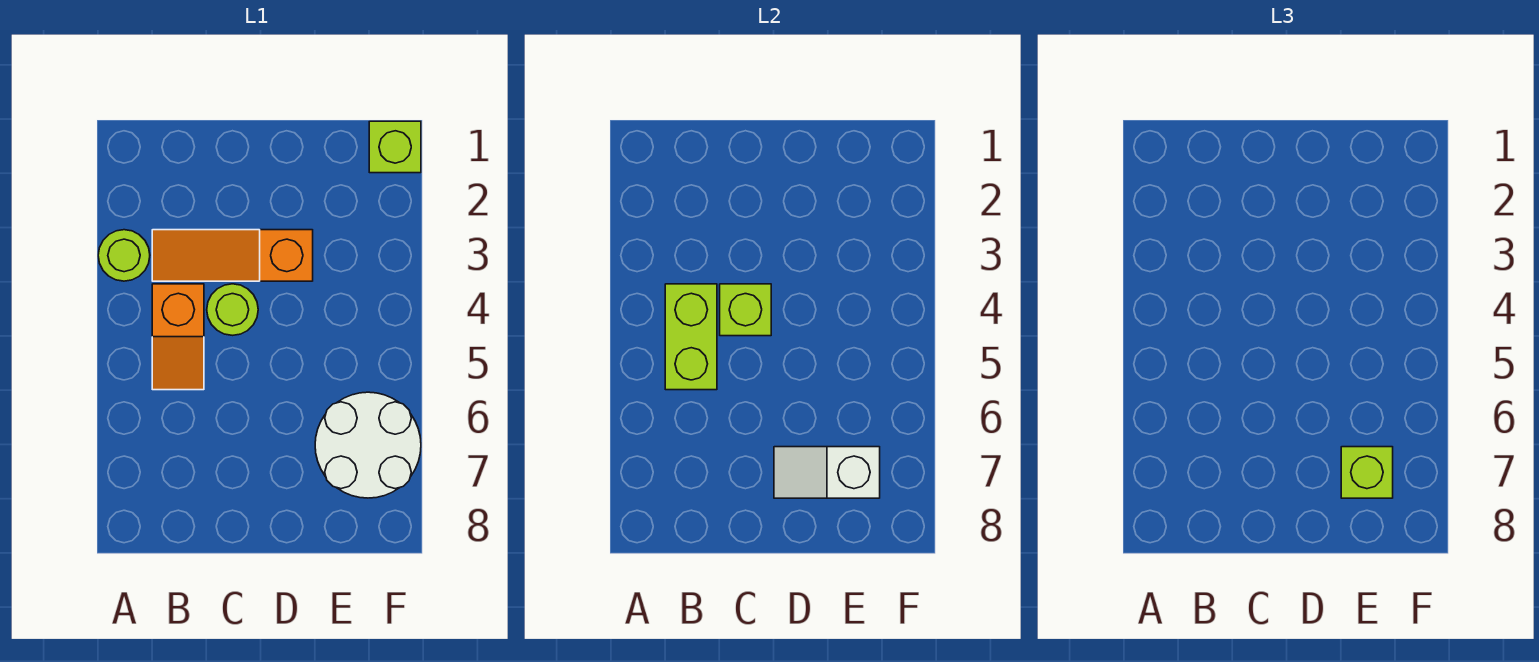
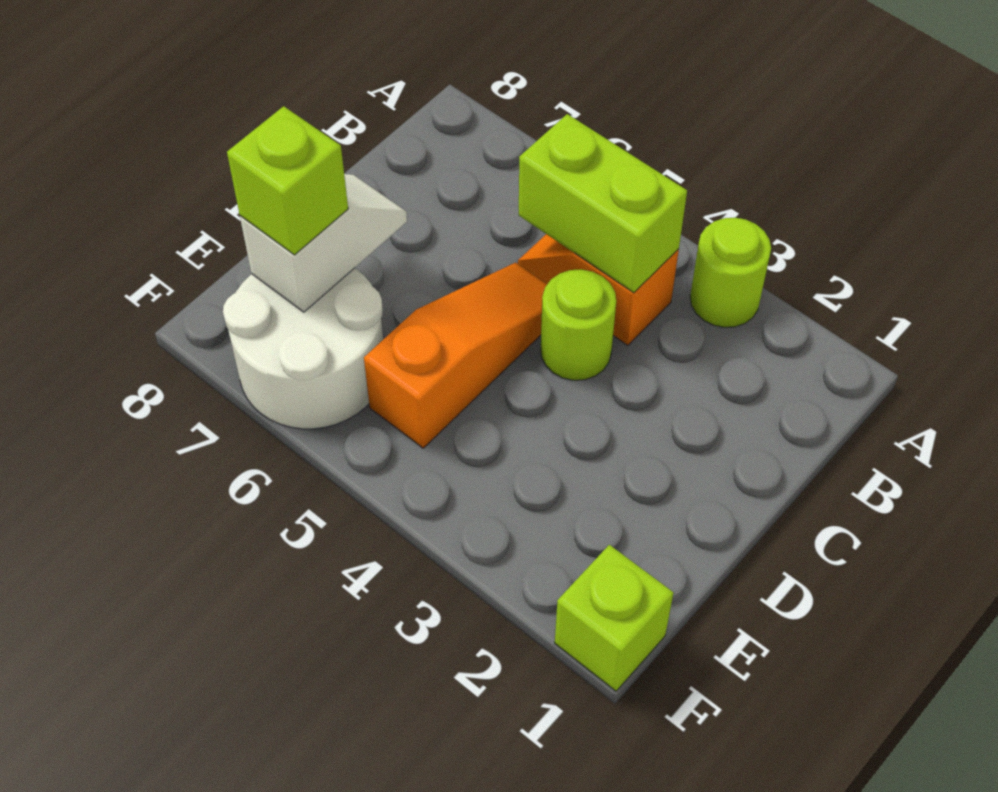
orange slope B3:D3 level 1 top D -> orange slope C5:E5 level 1 top E
lime brick C4 level 2 -> none

